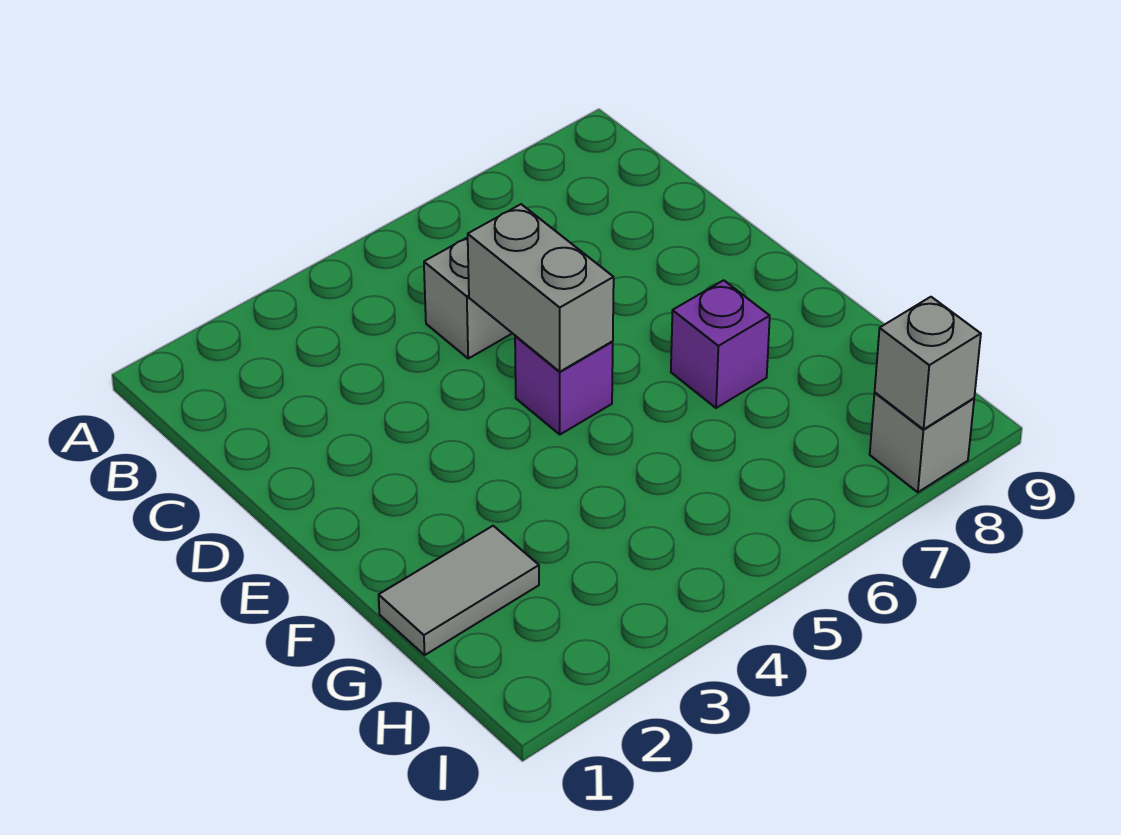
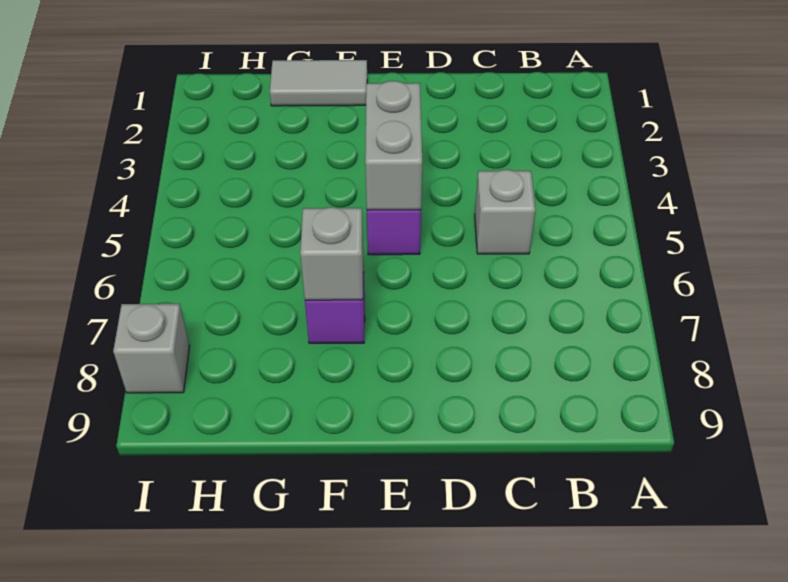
grey brick D5:E5 level 2 -> grey brick E4:E5 level 2
grey tile G1:G2 level 1 -> grey tile F1:G1 level 1
grey brick I8 level 2 -> grey brick F7 level 2

